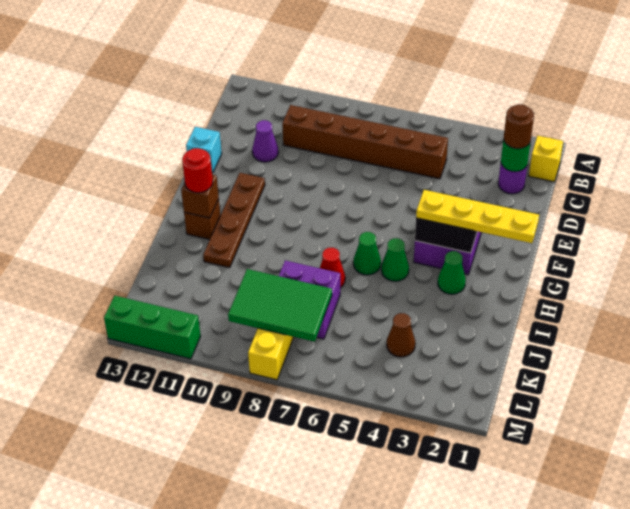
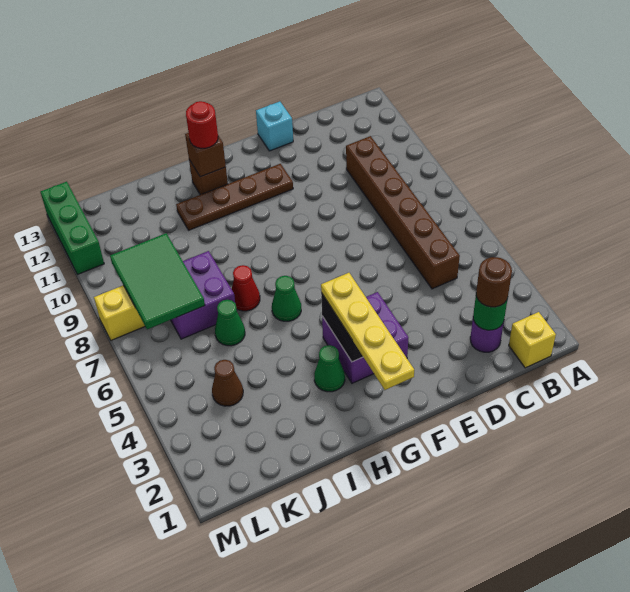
purple cone D11 level 1 -> none
green cone H5 level 1 -> green cone J6 level 1

